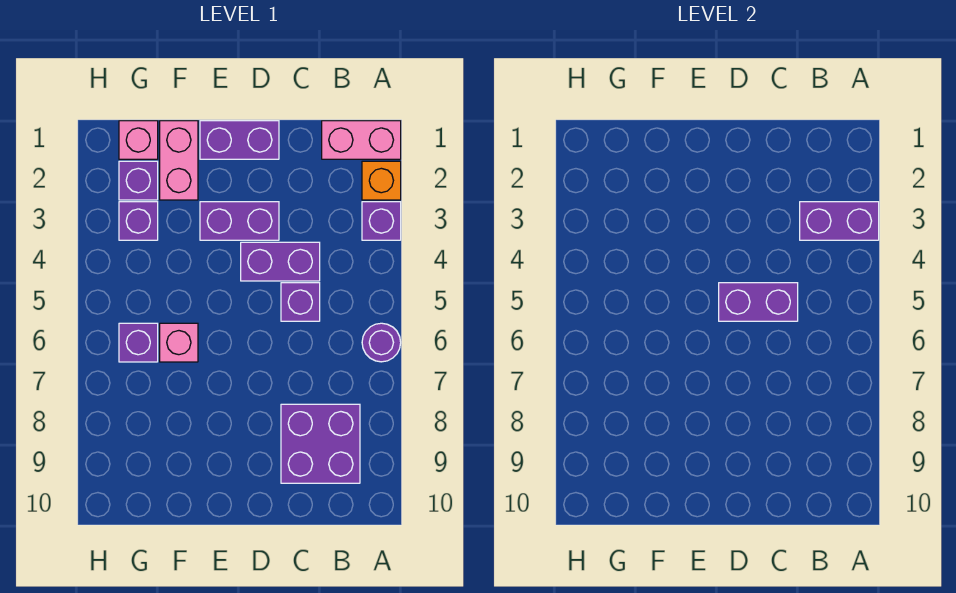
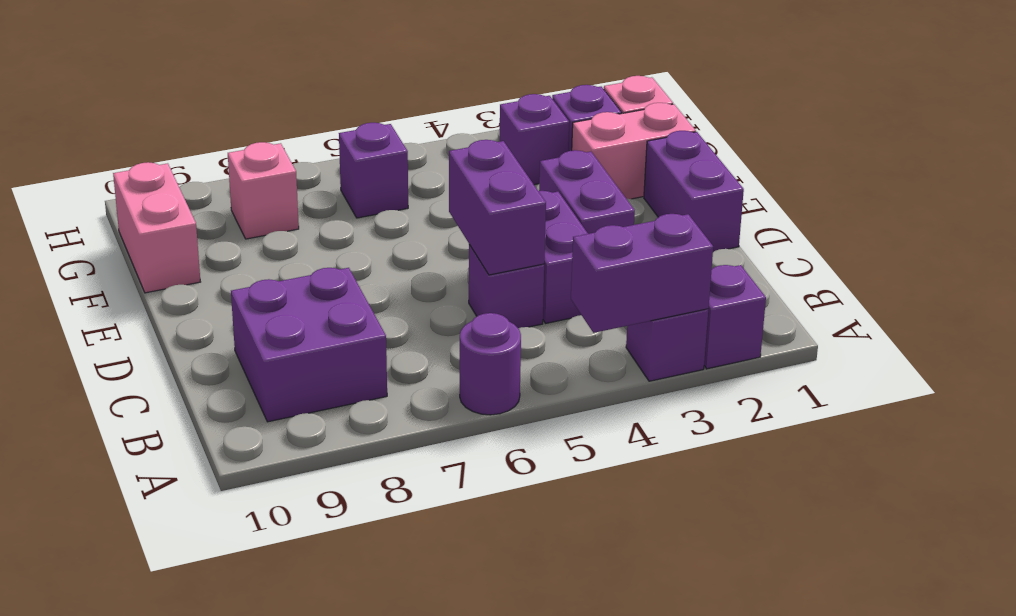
pink brick A1:B1 level 1 -> pink brick F10:G10 level 1
orange brick A2 level 1 -> purple brick A2 level 1
purple brick A3:B3 level 2 -> purple brick A3:A4 level 2
pink brick F6 level 1 -> pink brick G8 level 1

